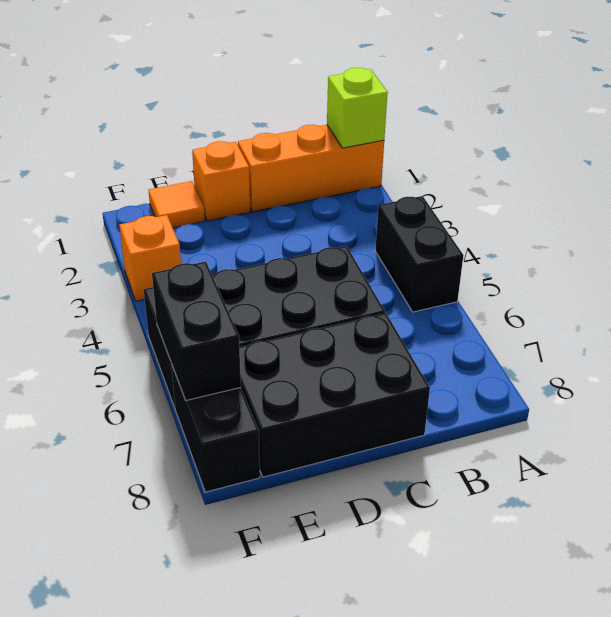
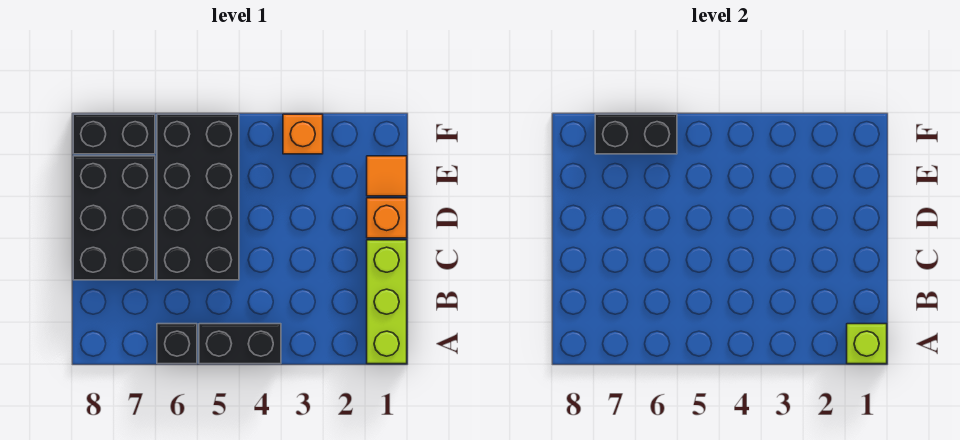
orange brick A1:C1 level 1 -> lime brick A1:C1 level 1
none -> black brick A6 level 1

